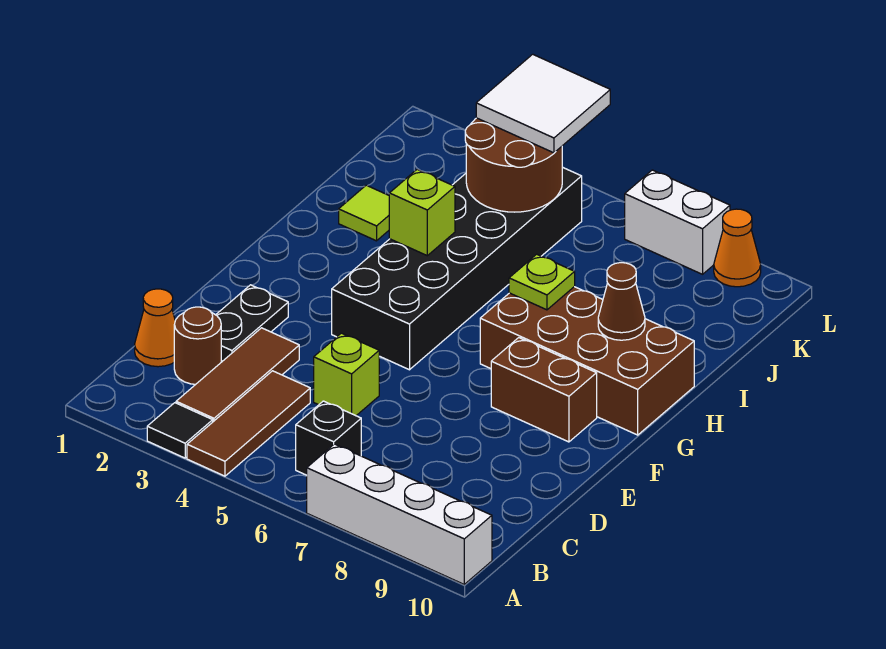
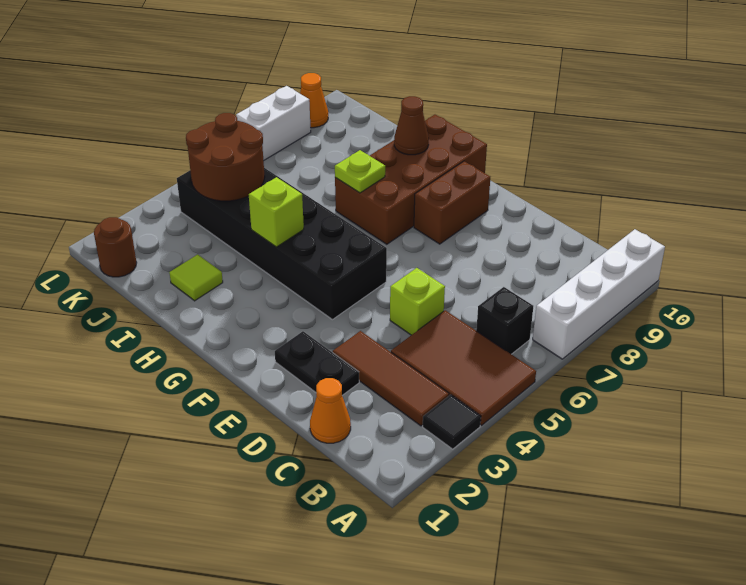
brown tile A4:C4 level 1 -> brown tile A4:C5 level 1
brown round brick C2 level 1 -> brown round brick K1 level 1
white tile K4:L5 level 3 -> none

